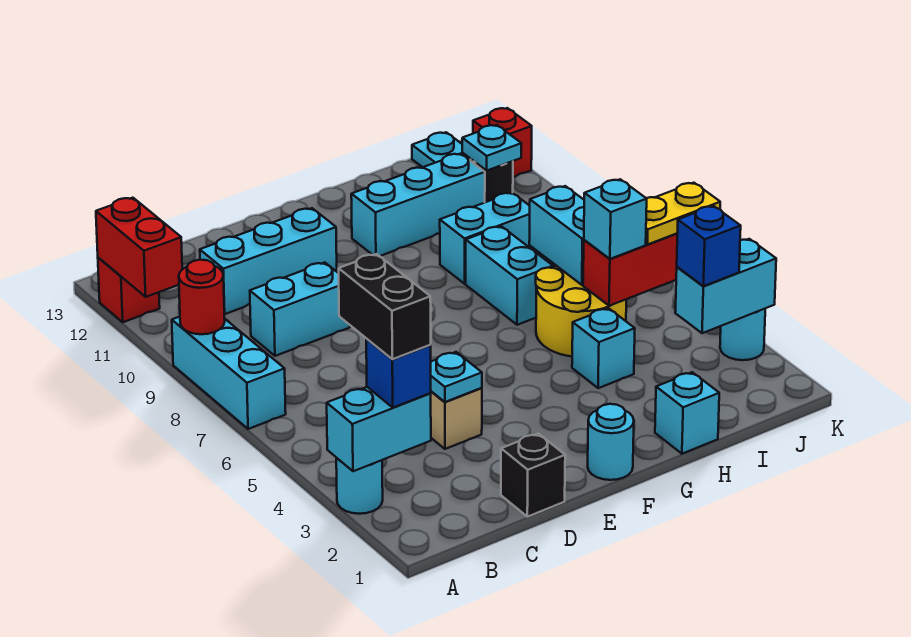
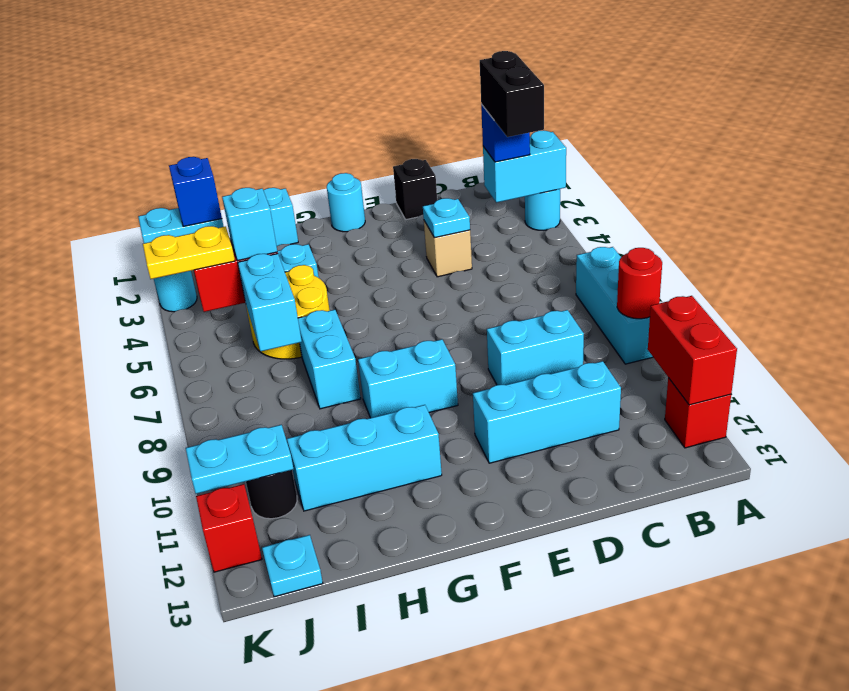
cyan brick H9:I9 level 1 -> cyan brick F9:G9 level 1
cyan plate J11 level 2 -> cyan plate J11:K11 level 2

